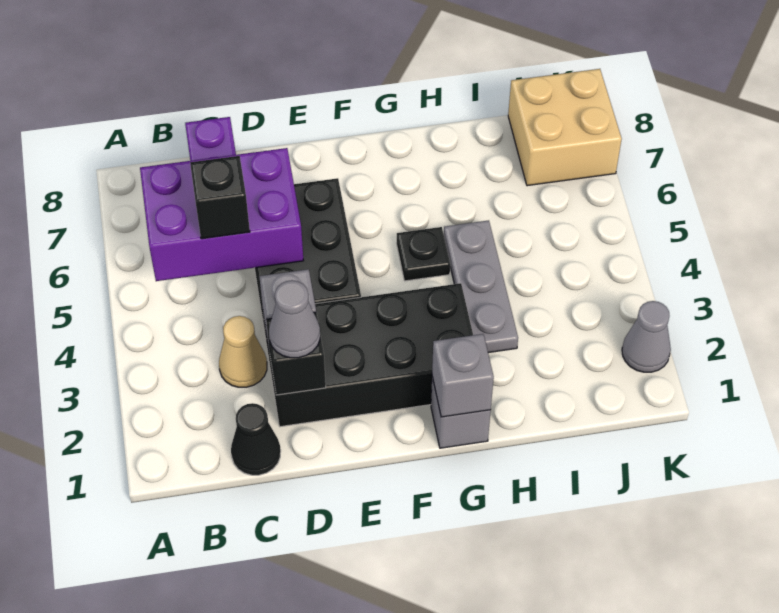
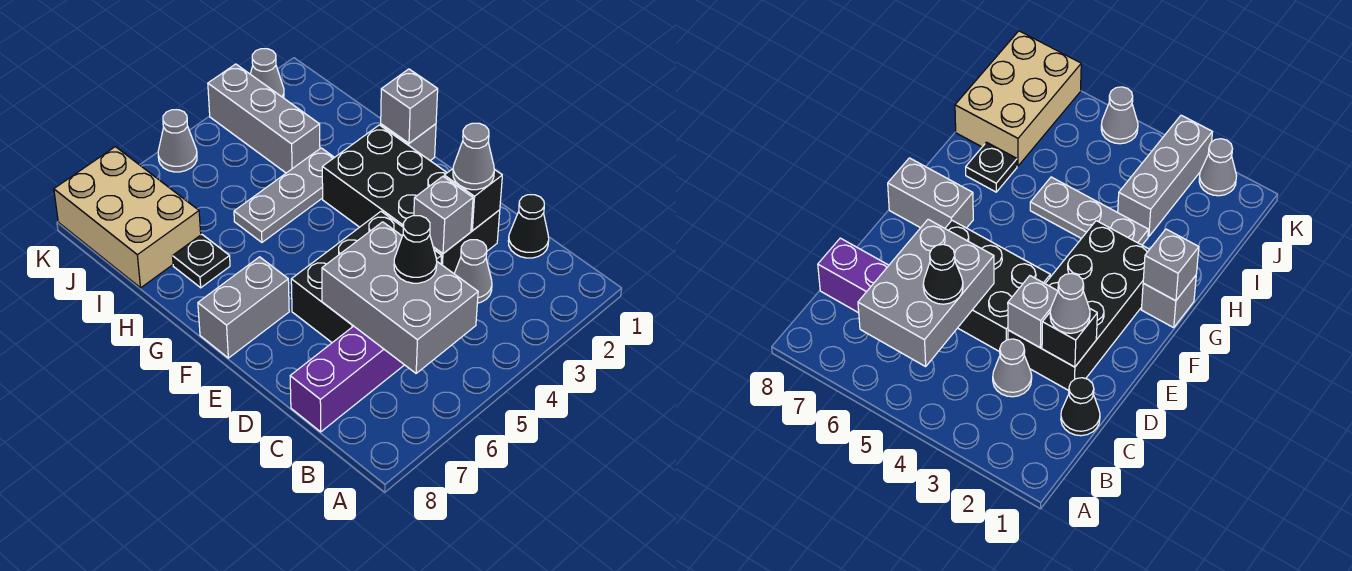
purple brick B5:D6 level 2 -> grey brick B5:D6 level 2
tan cone C3 level 1 -> grey cone C3 level 1
black brick C5 level 3 -> black cone C5 level 3
none -> grey brick F7:F8 level 1
black plate G5 level 1 -> black plate H7 level 1
none -> grey brick I3:K3 level 1
tan brick J7:K8 level 1 -> tan brick I7:K8 level 1
none -> grey cone K5 level 1

